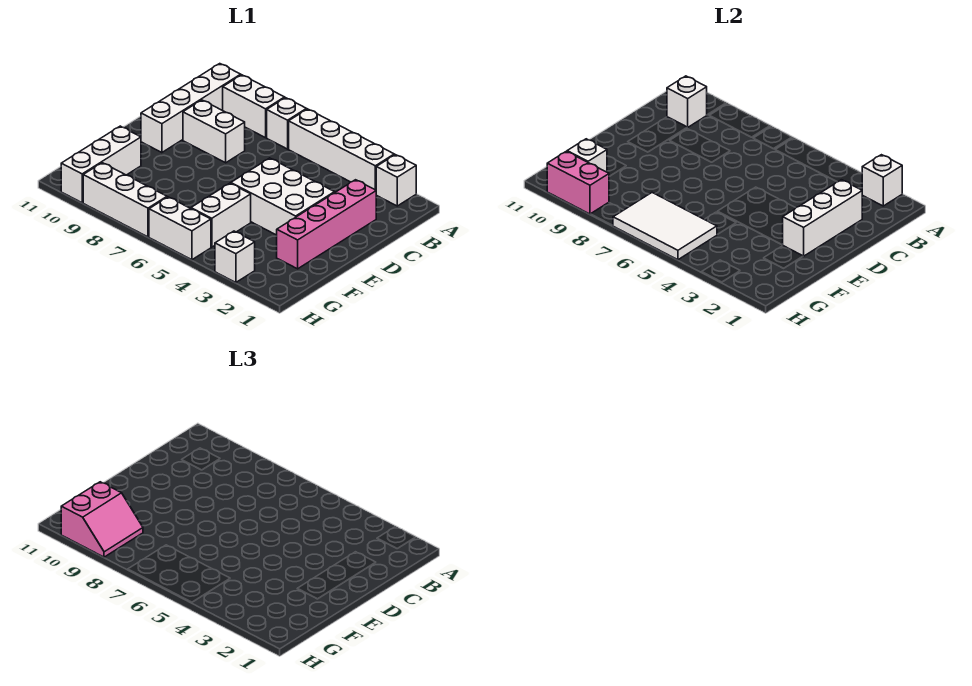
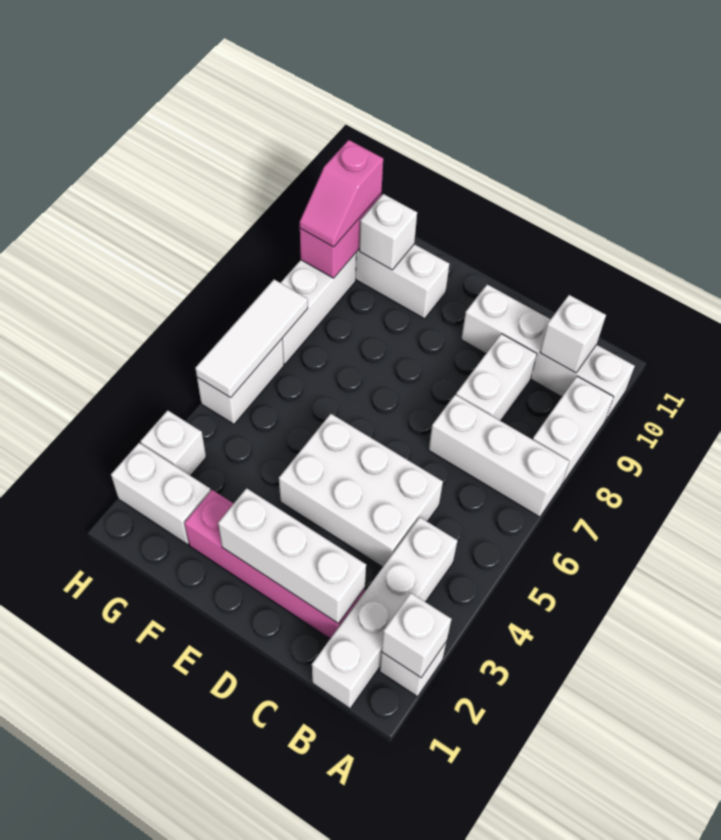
white brick A3:A6 level 1 -> white brick B1:B4 level 1
white brick A7 level 1 -> white brick A7:C7 level 1
white brick D3:E5 level 1 -> white brick C4:E5 level 1
white brick F5:G5 level 1 -> white brick G2:H2 level 1
white tile G5:H7 level 2 -> white tile H5:H7 level 2
pink slope G9:H10 level 3 top 10 -> pink slope H9:H10 level 3 top 10

